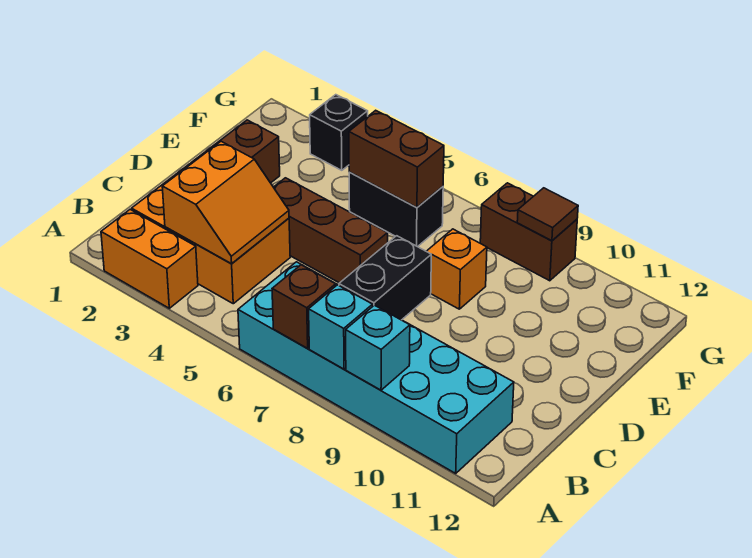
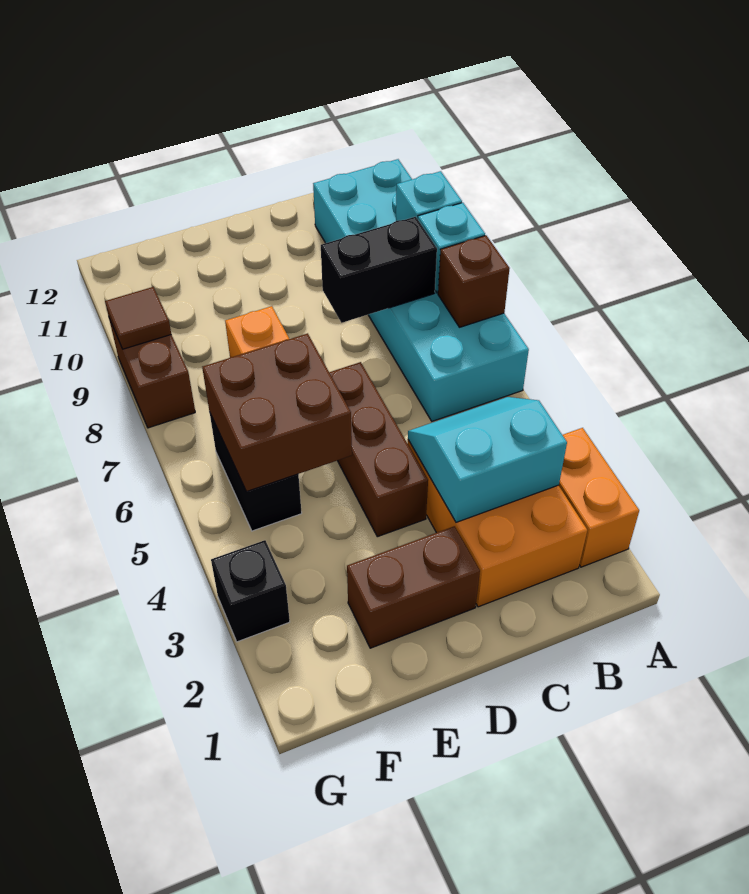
orange slope B3:C4 level 2 top 3 -> cyan slope B3:C4 level 2 top 3
brown brick F5:F6 level 2 -> brown brick E5:F6 level 2

